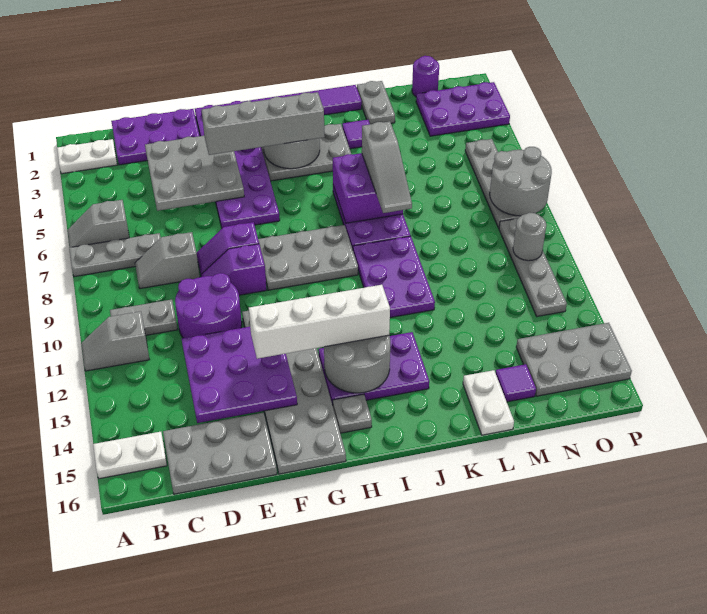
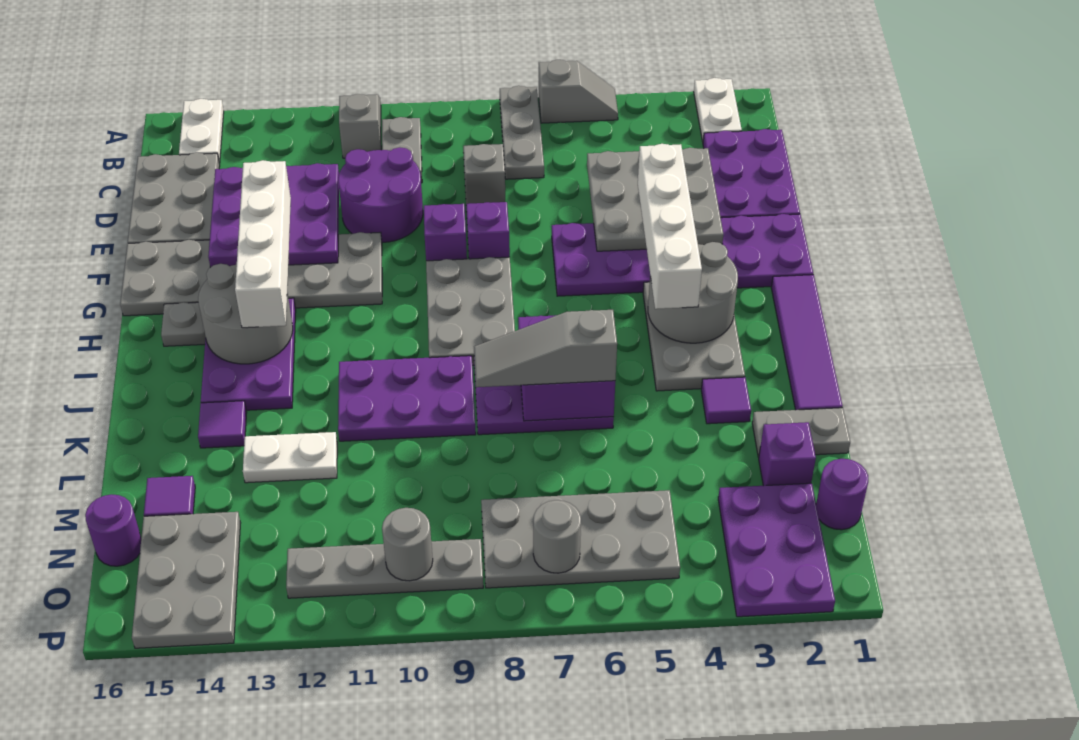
grey slope A6:B6 level 1 top B -> grey slope A5:A6 level 1 top 6
grey brick F4:I4 level 3 -> white brick F4:I4 level 3
none -> purple tile K14 level 1
white plate L15:L16 level 1 -> white plate L12:L13 level 1
none -> purple brick M2 level 1
none -> purple round brick N16 level 1
grey plate O5:O8 level 1 -> grey plate N5:O8 level 1
grey round brick O7:P8 level 2 -> grey round brick O7 level 2

